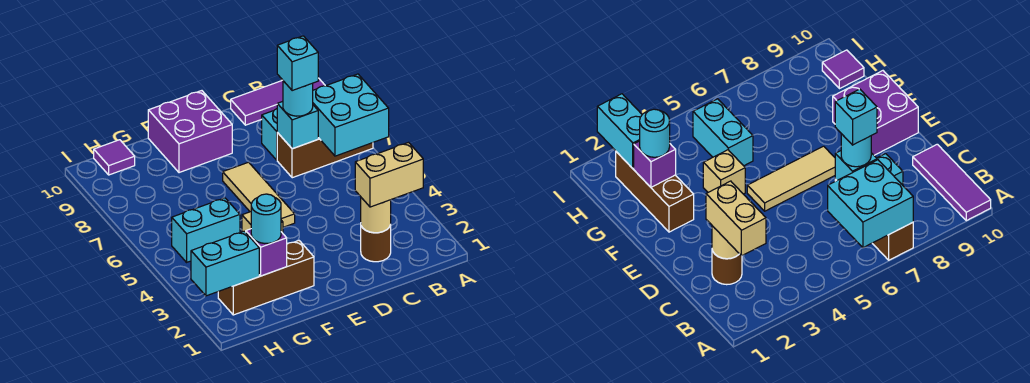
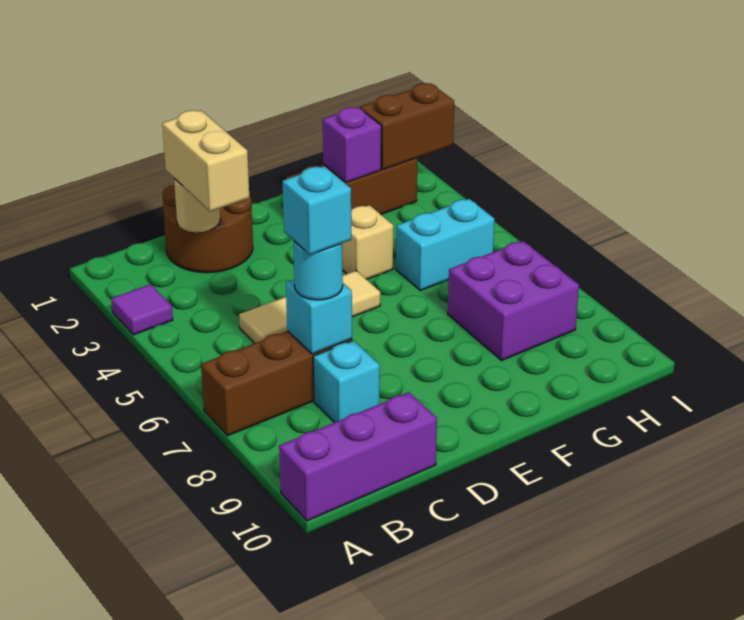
cyan brick A6:B7 level 2 -> none
purple tile A10:C10 level 1 -> purple brick A10:C10 level 1
tan brick B2:C2 level 3 -> tan brick C2:C3 level 3
brown round brick C2 level 1 -> brown round brick C1:D2 level 1
tan tile E5:E7 level 1 -> tan tile C5:E5 level 1
purple brick E9:F10 level 1 -> purple brick G7:H8 level 1
cyan round brick G2 level 3 -> none
cyan brick H2:I2 level 2 -> brown brick H2:I2 level 2
purple tile H10 level 1 -> purple tile A3 level 1

